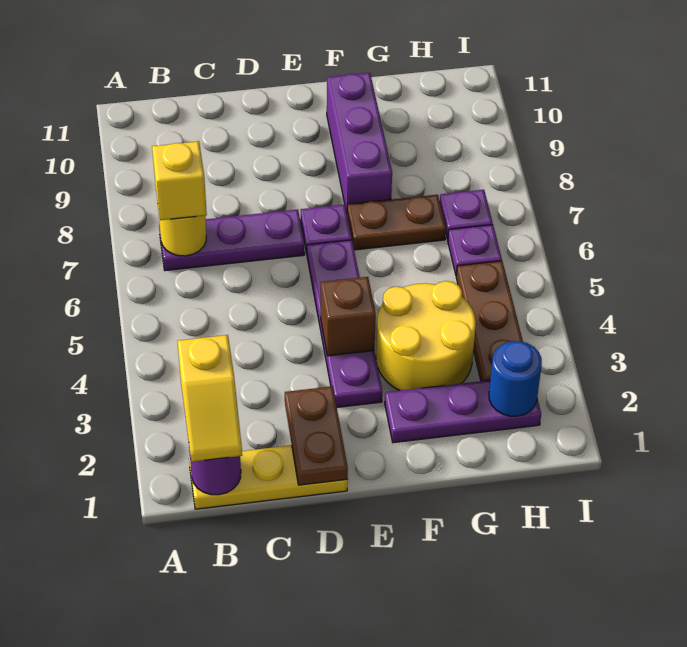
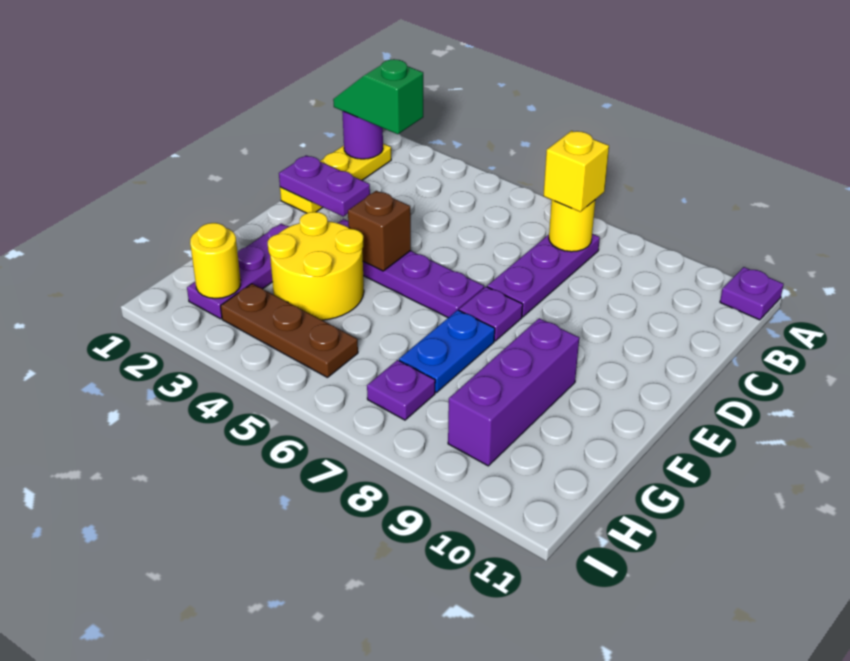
yellow slope B1:B2 level 3 top 2 -> green slope B1:B2 level 3 top 2
brown plate D1:D2 level 2 -> purple plate D1:D2 level 2
brown plate F7:G7 level 1 -> blue plate F7:G7 level 1
purple brick F8:F10 level 1 -> purple brick F9:H9 level 1
blue round brick H2 level 2 -> yellow round brick H2 level 2
purple plate H6 level 1 -> purple plate A11 level 1

